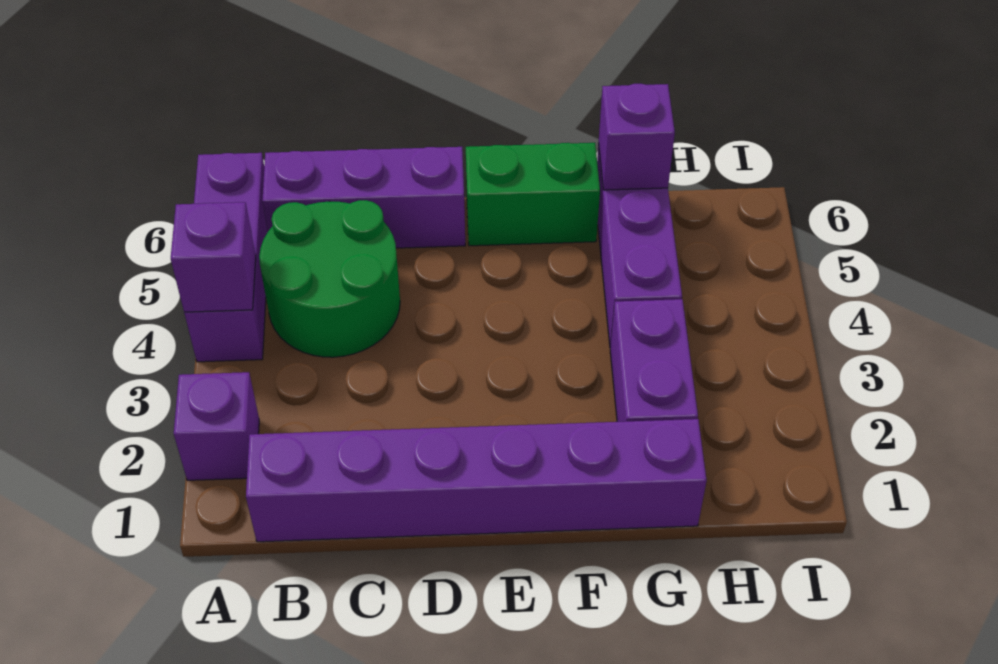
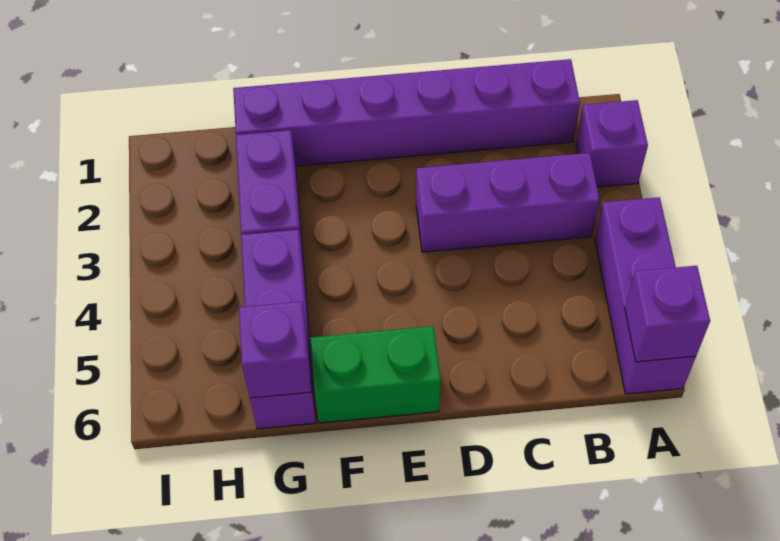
purple brick A4 level 2 -> purple brick A6 level 2
green round brick B4:C5 level 1 -> none
purple brick B6:D6 level 1 -> purple brick B3:D3 level 1

